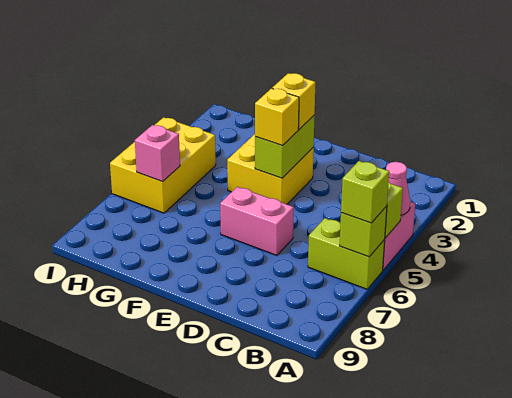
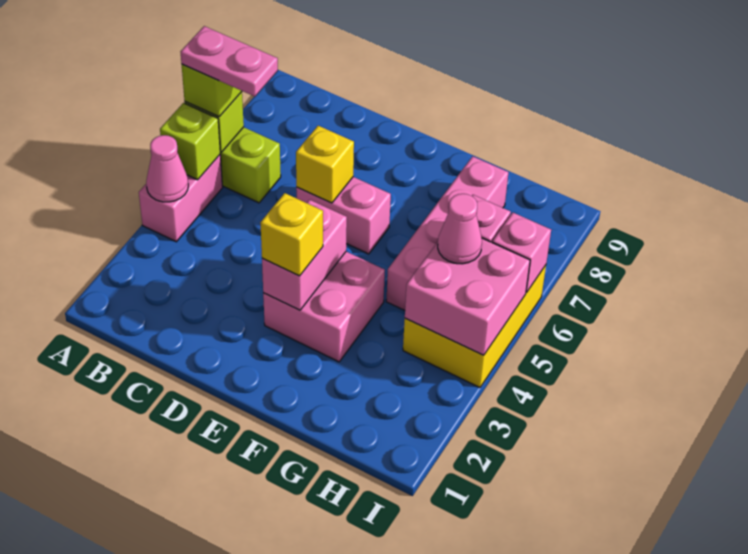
none -> pink plate A6:B6 level 4
yellow brick E3:F4 level 1 -> pink brick E3:F4 level 1
lime brick E3:E4 level 2 -> pink brick E3:E4 level 2
yellow brick E4 level 3 -> yellow brick D6 level 2
none -> pink brick G5:G8 level 1
none -> pink brick H4:I5 level 2
none -> pink cone H5 level 3
none -> pink brick I6 level 2

